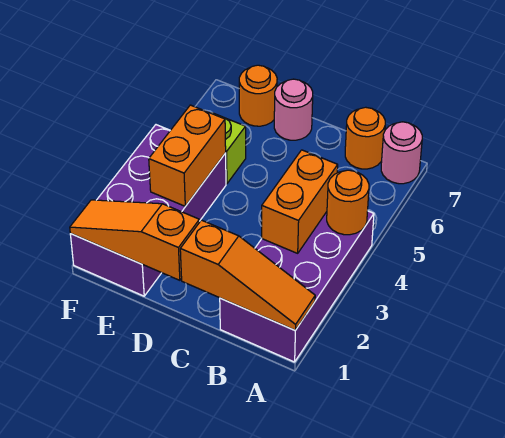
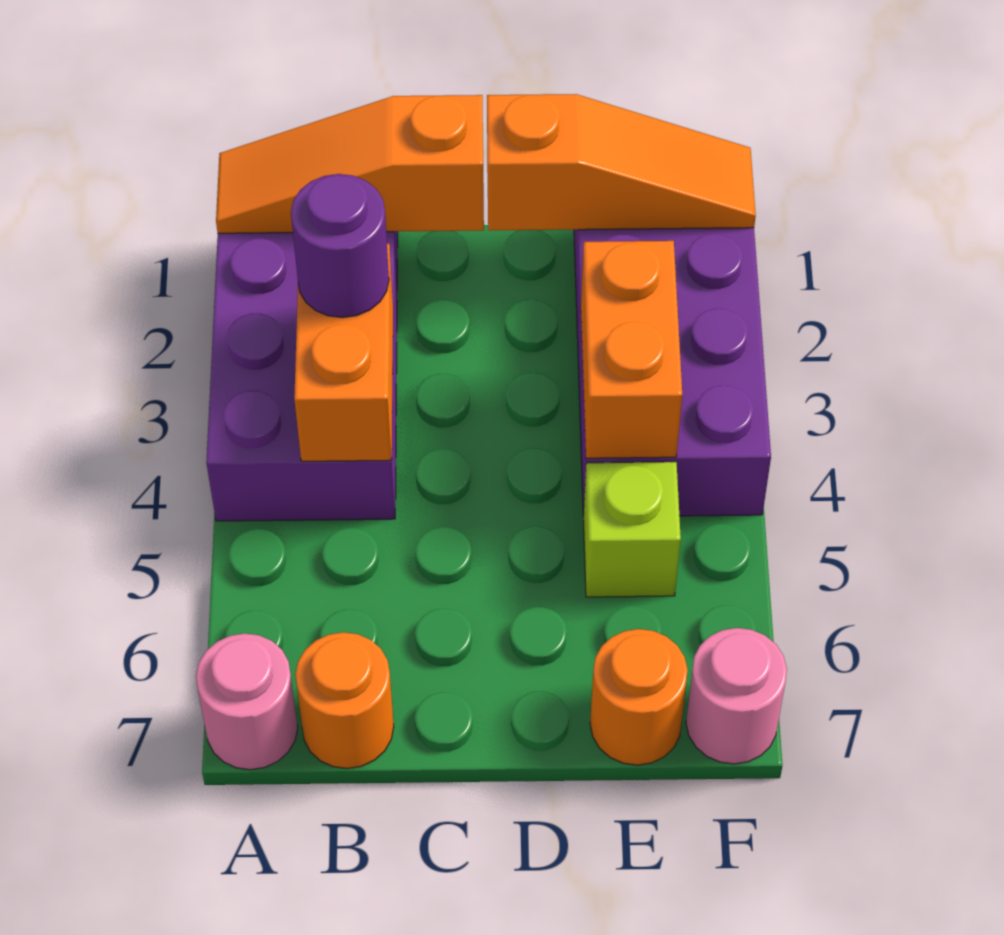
orange round brick A4 level 2 -> none
none -> purple round brick B3 level 3
pink round brick D7 level 1 -> pink round brick F7 level 1

